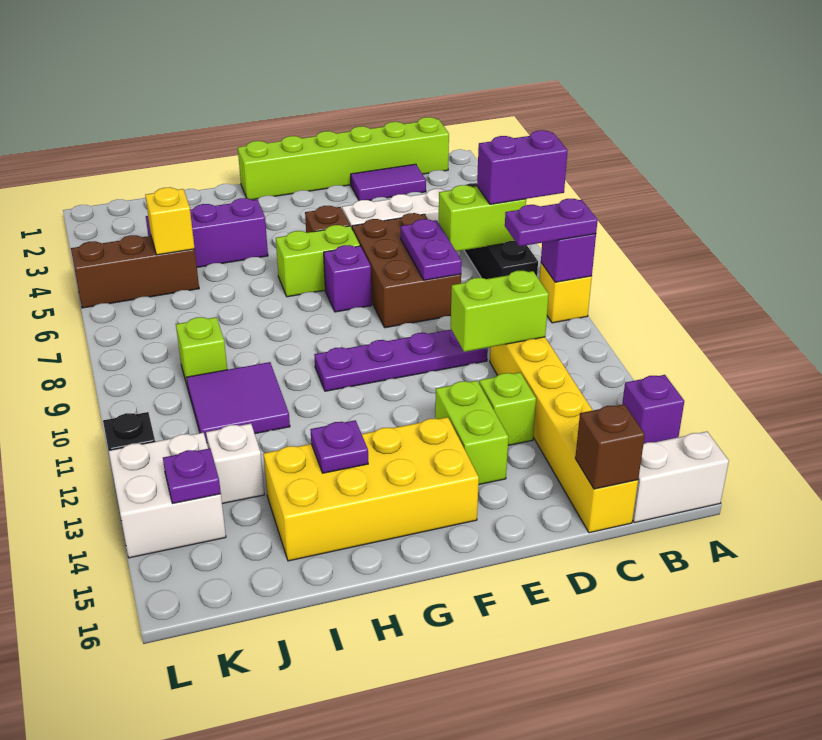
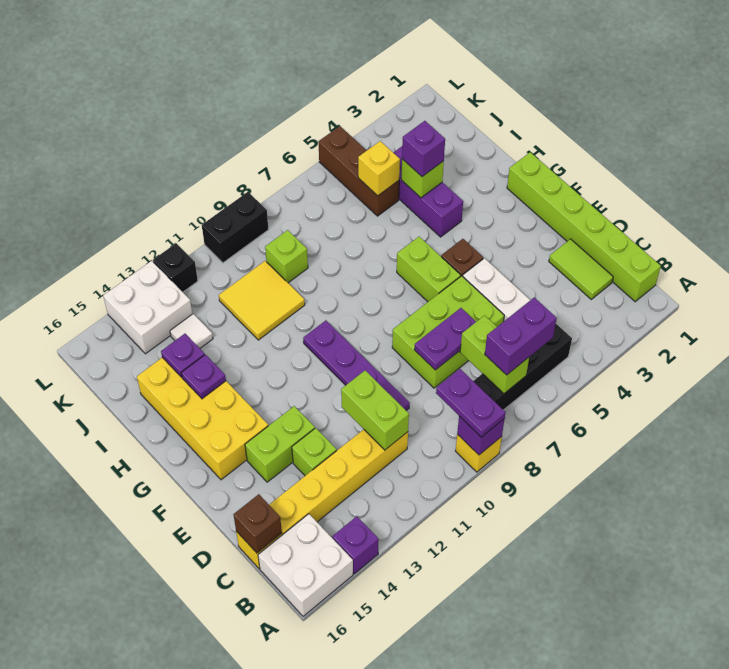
purple brick A7:B7 level 3 -> purple brick B6:B7 level 3
white brick A16:B16 level 1 -> white brick A15:B16 level 1
purple tile C2:D2 level 1 -> lime tile C2:D2 level 1
brown brick D6:E8 level 1 -> lime brick D6:E8 level 1
purple brick F7 level 1 -> purple brick I4 level 3
none -> lime brick I4 level 2
purple tile I10:J11 level 1 -> yellow tile I10:J11 level 1
white brick J13 level 1 -> white tile J13 level 1
purple plate K14 level 2 -> purple plate I14 level 2
none -> black brick L9:L10 level 1

